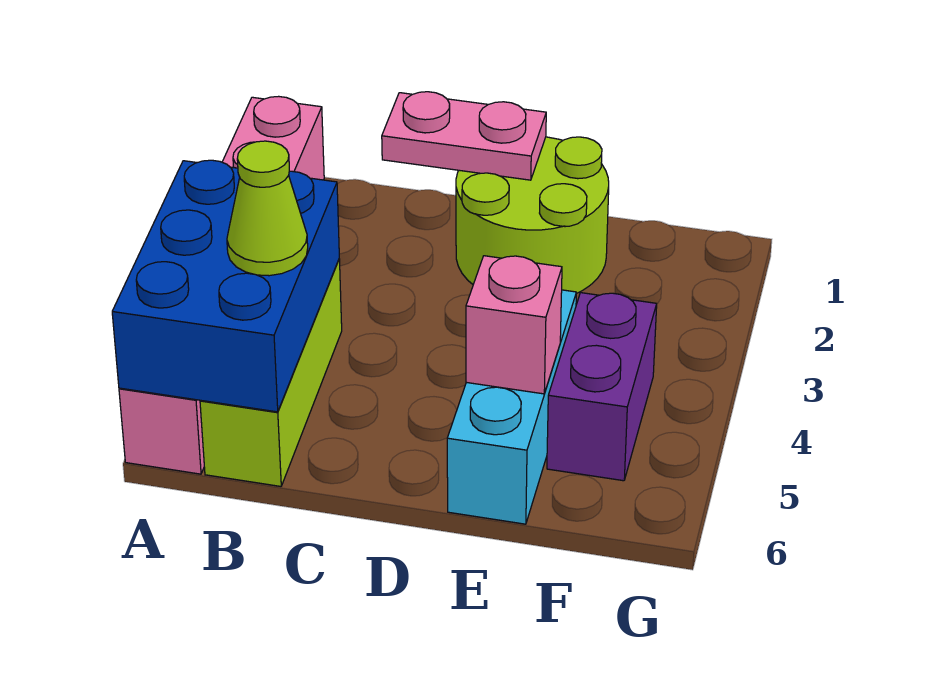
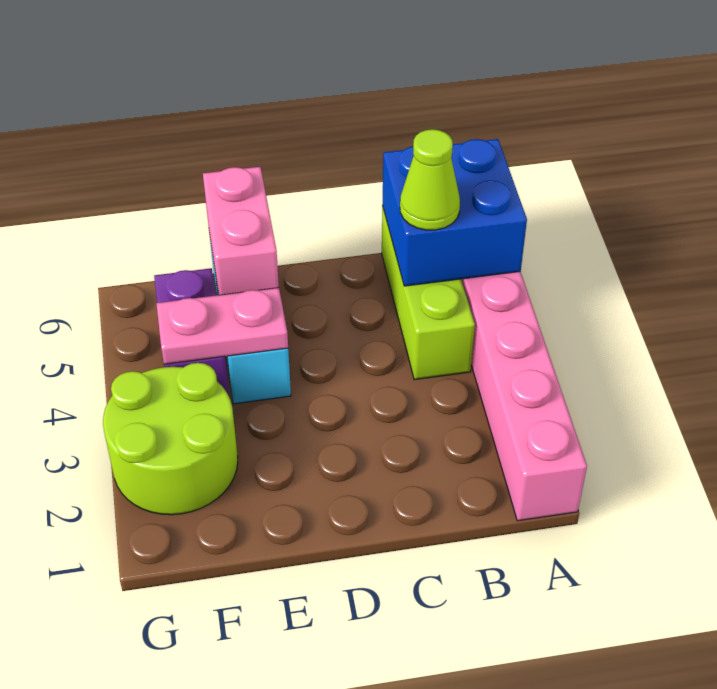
blue brick A4:B6 level 2 -> blue brick A5:B6 level 2
pink plate C1:D1 level 2 -> pink plate E4:F4 level 2
lime round brick D1:E2 level 1 -> lime round brick F2:G3 level 1
pink brick E5 level 2 -> pink brick E5:E6 level 2

